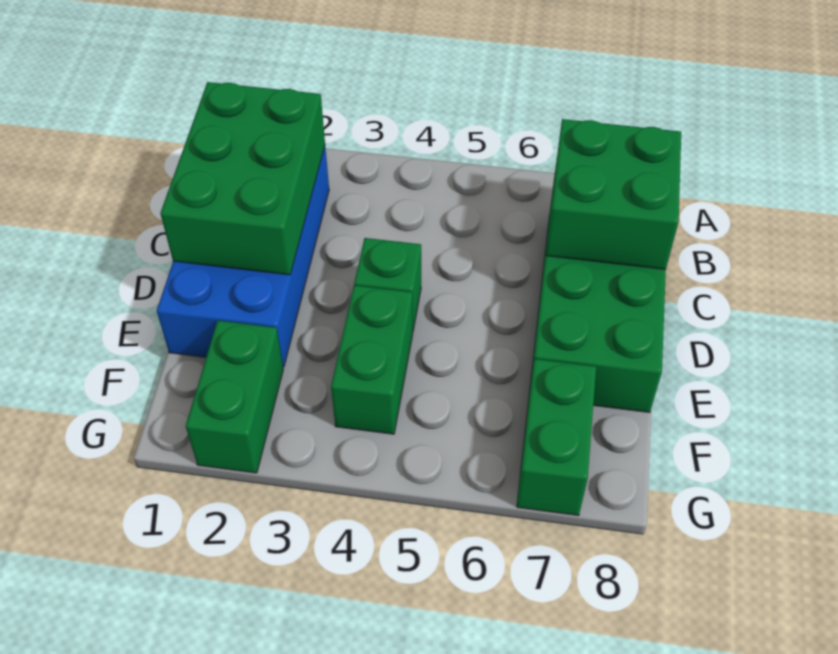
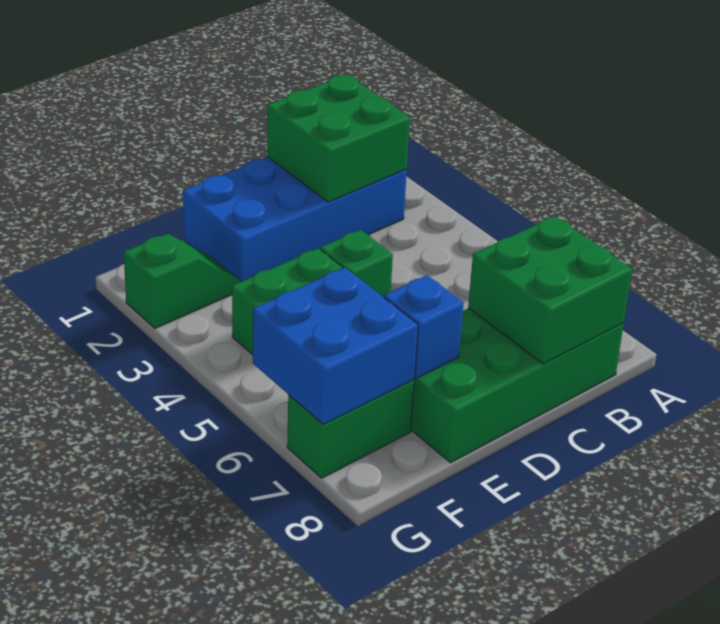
green brick B1:D2 level 2 -> green brick B1:C2 level 2
none -> blue brick E7 level 2
green brick F2:G2 level 1 -> green slope F2:G2 level 1 top G
none -> blue brick F6:G7 level 2

